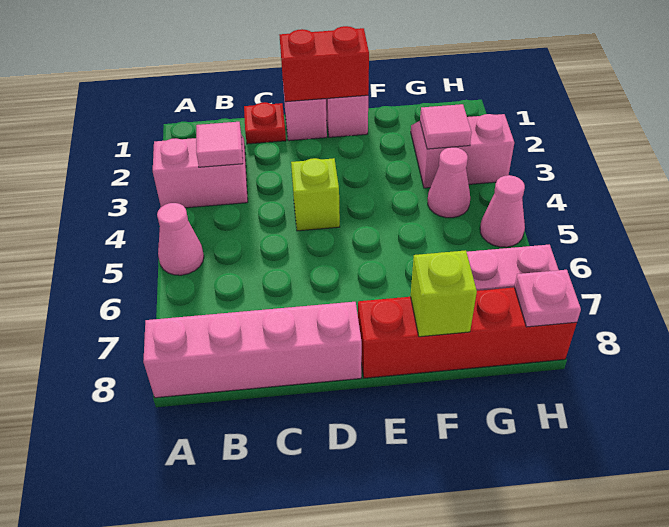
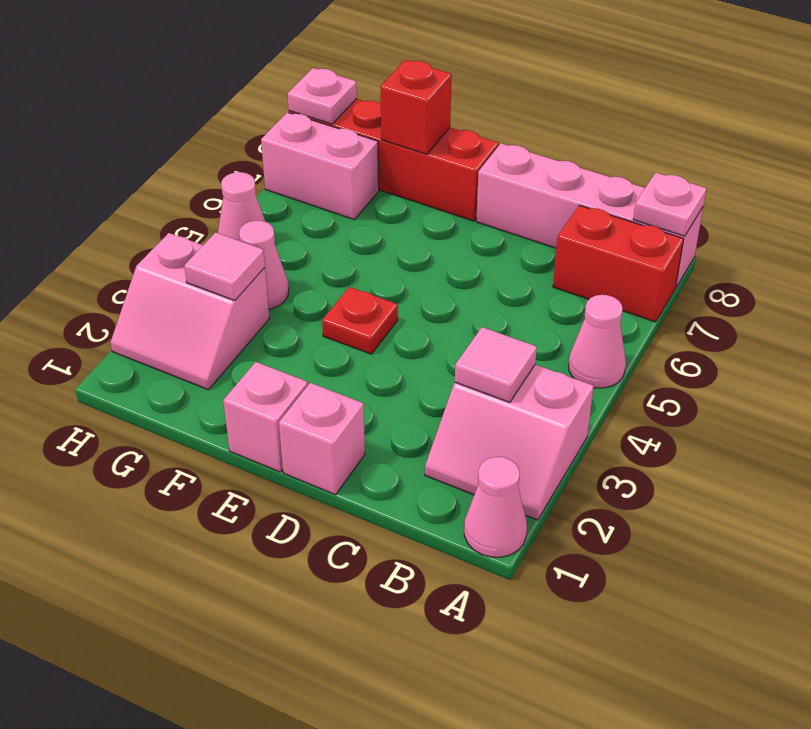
none -> pink cone A1 level 1
none -> pink plate A8 level 2
red plate C1 level 1 -> red plate E4 level 1
red brick D1:E1 level 2 -> red brick A7:B7 level 1
lime brick D4 level 1 -> none
lime brick F8 level 2 -> red brick F8 level 2

